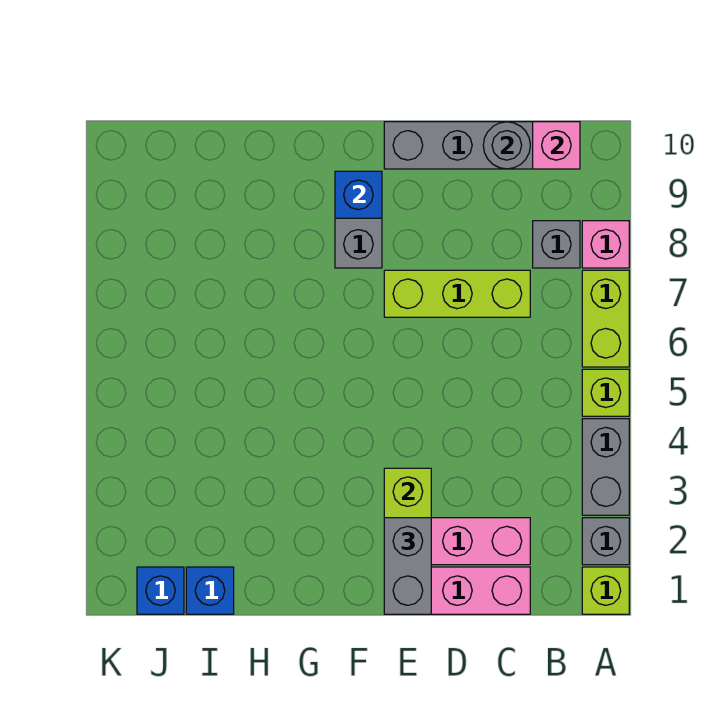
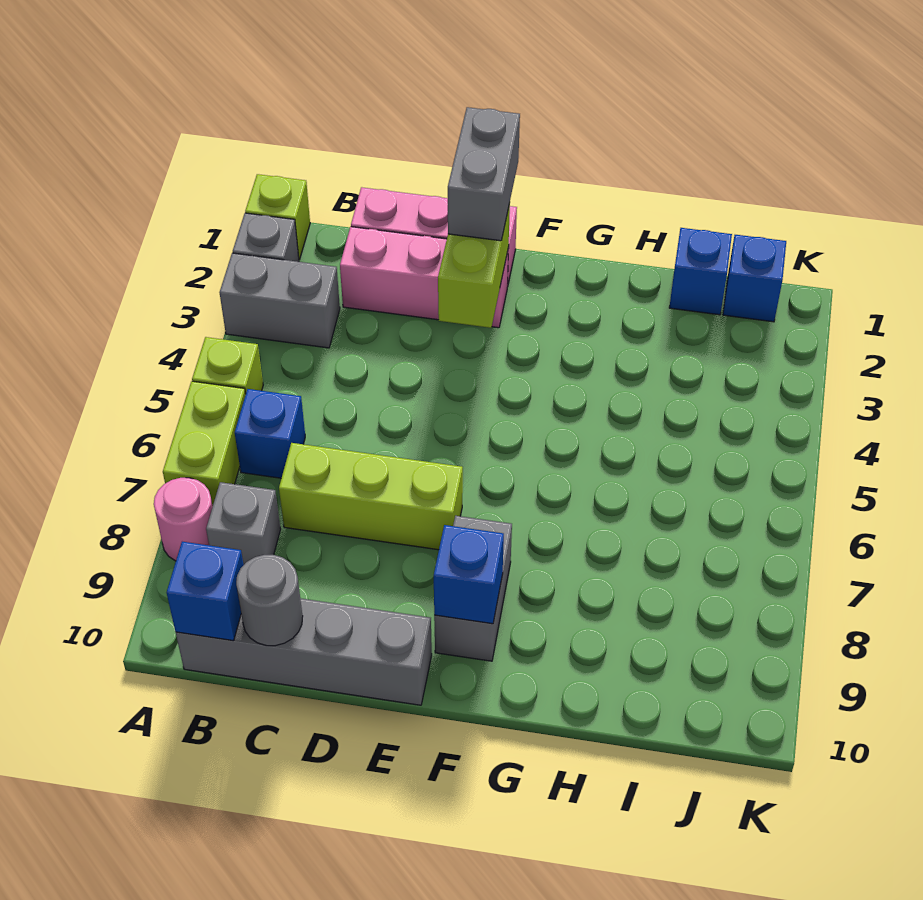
grey brick A3:A4 level 1 -> grey brick A3:B3 level 1
pink brick A8 level 1 -> pink round brick A8 level 1
none -> blue brick B6 level 1
pink brick B10 level 2 -> blue brick B10 level 2

